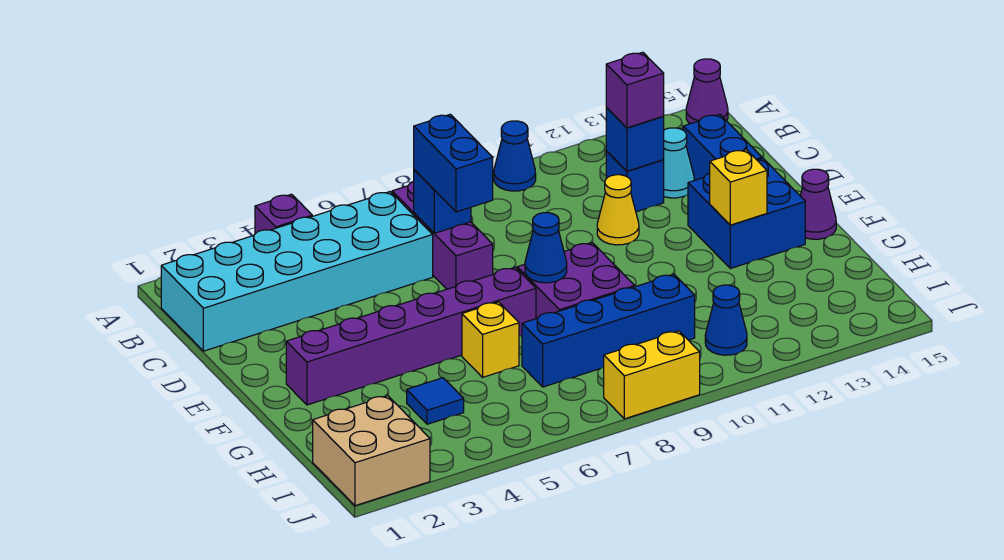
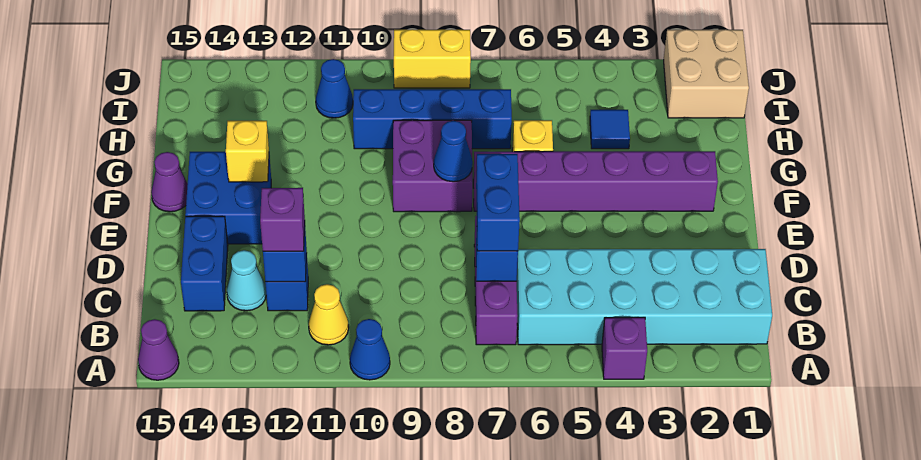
yellow cone D11 level 1 -> yellow cone B11 level 1

